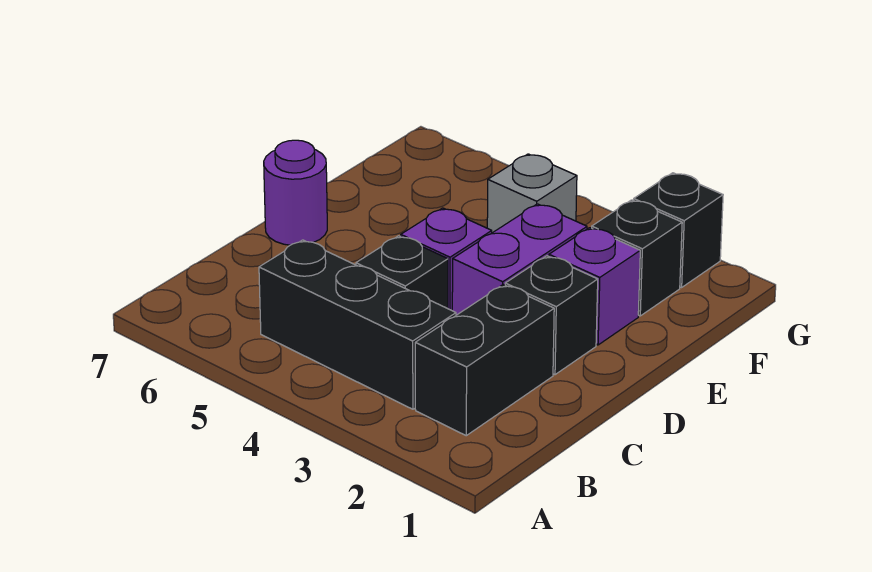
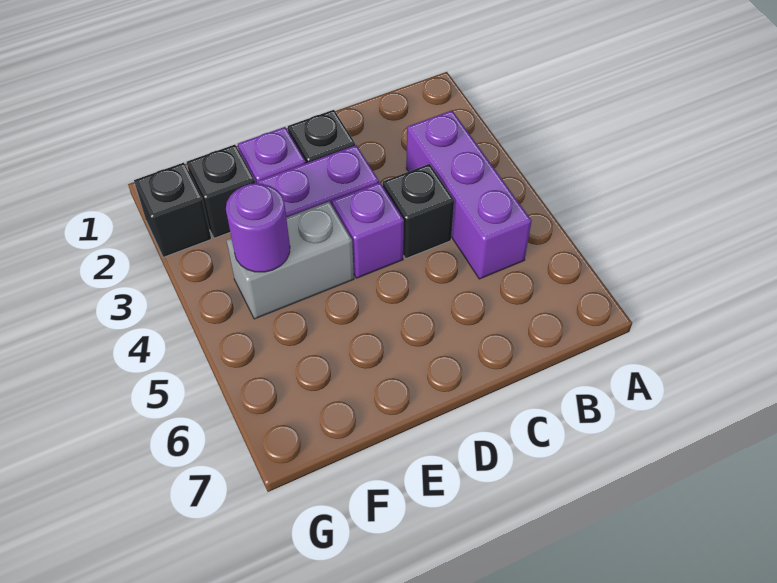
black brick B2:C2 level 1 -> none
black brick B3:B5 level 1 -> purple brick B3:B5 level 1
purple round brick D7 level 1 -> purple round brick F4 level 2
grey brick F4 level 1 -> grey brick E4:F4 level 1

